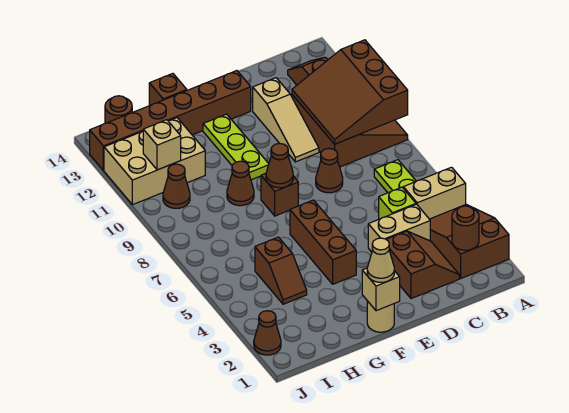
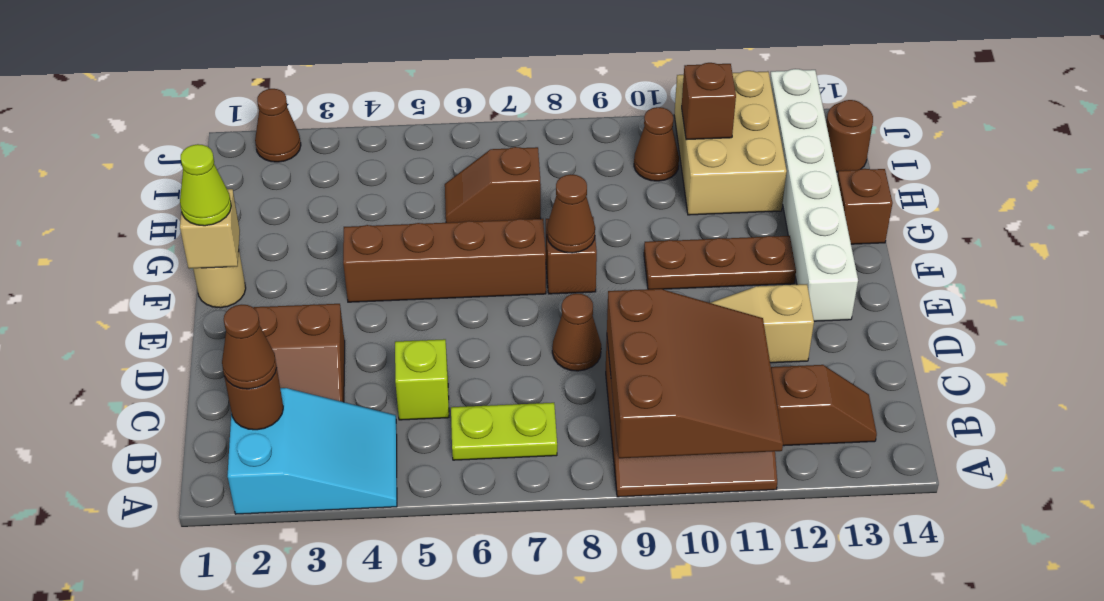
brown slope A2:B4 level 1 top 2 -> cyan slope A2:B4 level 1 top 2
tan brick A5:B5 level 1 -> none
brown slope A9:C11 level 2 top A -> brown slope A9:C11 level 2 top 9
tan brick C4:D4 level 1 -> none
brown brick E13:J13 level 1 -> white brick E13:J13 level 1
tan cone F1 level 3 -> lime cone F1 level 3
brown brick F4:F6 level 1 -> brown brick F4:F7 level 1
lime plate F10:F12 level 1 -> brown plate F10:F12 level 1
brown cone G9 level 1 -> brown cone B2 level 3
brown slope H4:H5 level 1 top 5 -> brown slope H6:H7 level 1 top 7
tan brick I11 level 2 -> brown brick I11 level 2

